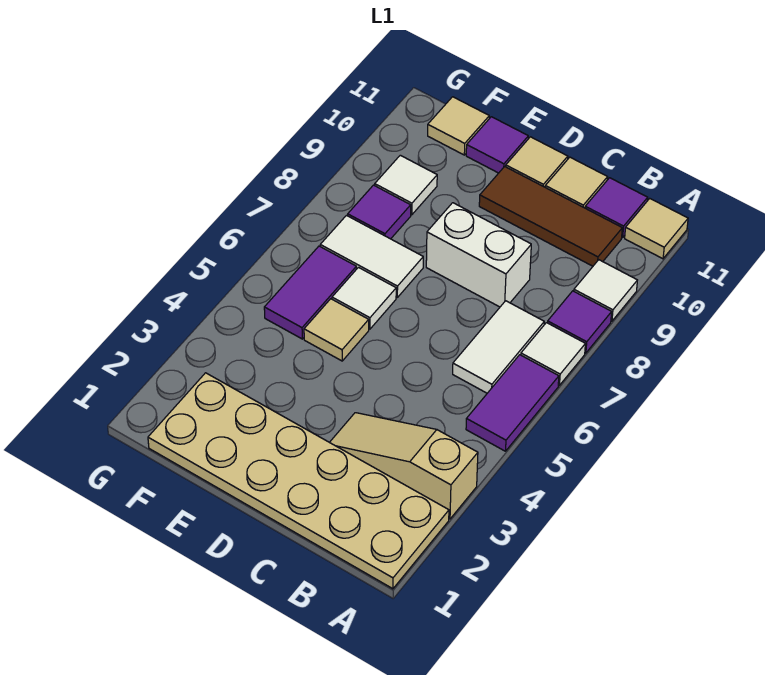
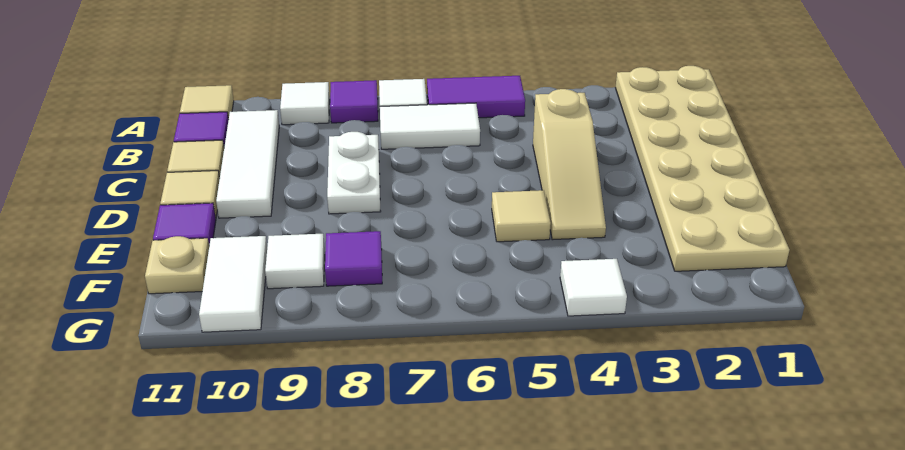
tan slope A3:C3 level 1 top A -> tan slope C4:E4 level 1 top C
brown tile B10:D10 level 1 -> white tile B10:D10 level 1
white brick C8:D8 level 1 -> white plate C8:D8 level 1
white tile E6 level 1 -> white tile G4 level 1
white tile E7:F7 level 1 -> white tile F10:G10 level 1
purple tile F5:F6 level 1 -> none
tan tile F11 level 1 -> tan plate F11 level 1

